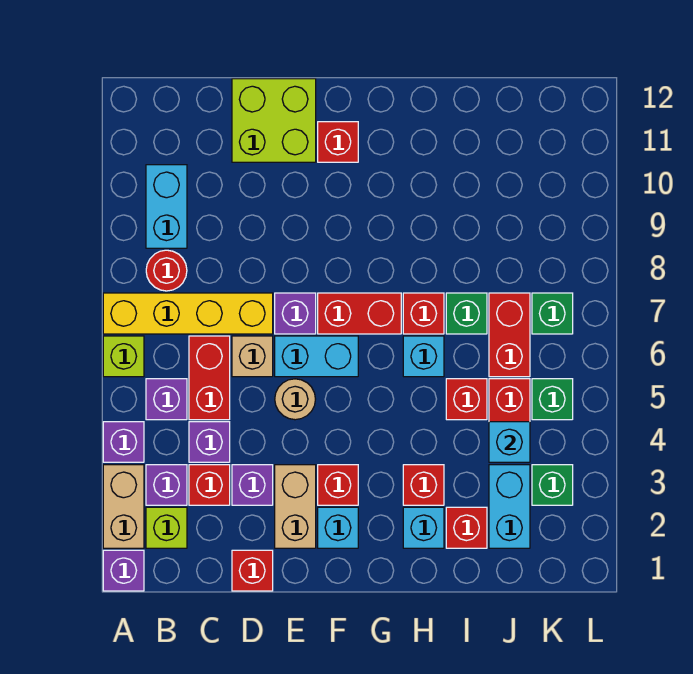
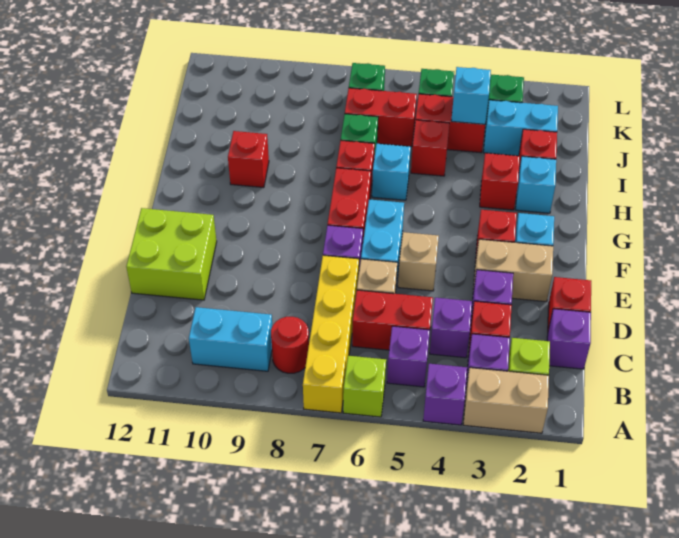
purple brick A1 level 1 -> purple brick C1 level 1
tan round brick E5 level 1 -> tan brick E5 level 1
red brick F11 level 1 -> red brick H10 level 1

